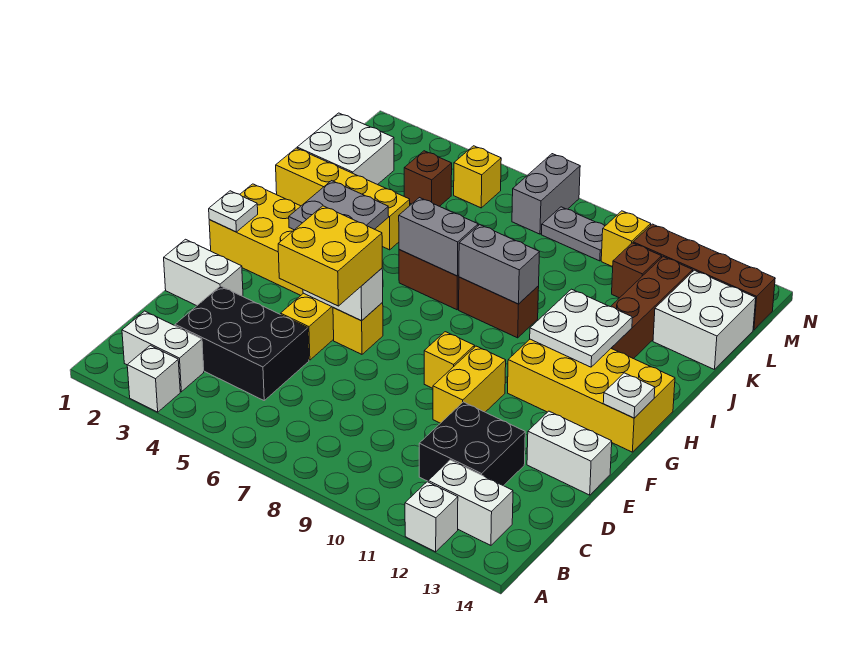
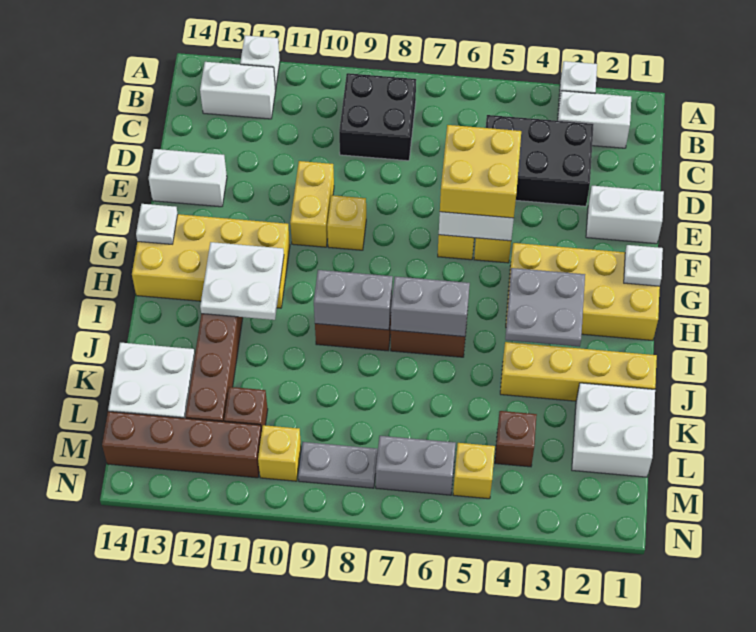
black brick C11:D12 level 1 -> black brick B8:C9 level 1
grey brick M7:N7 level 1 -> grey brick M6:M7 level 1

